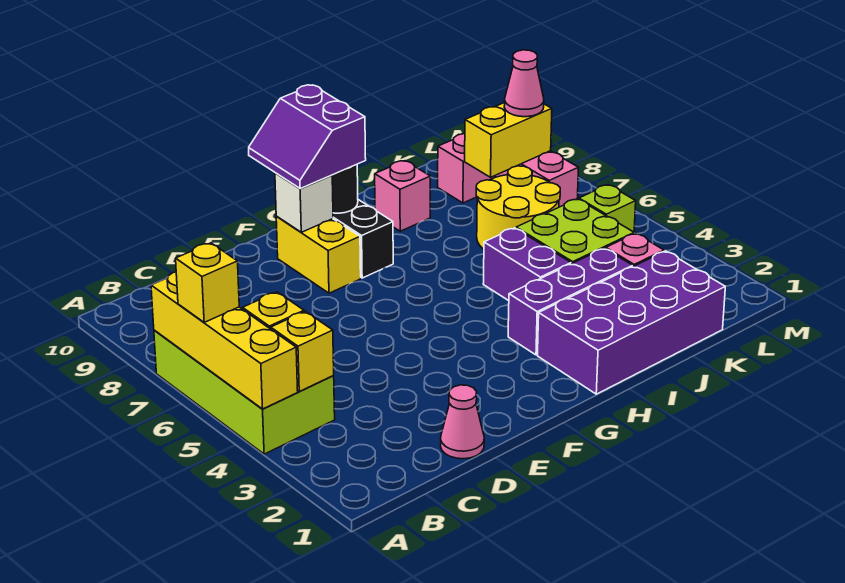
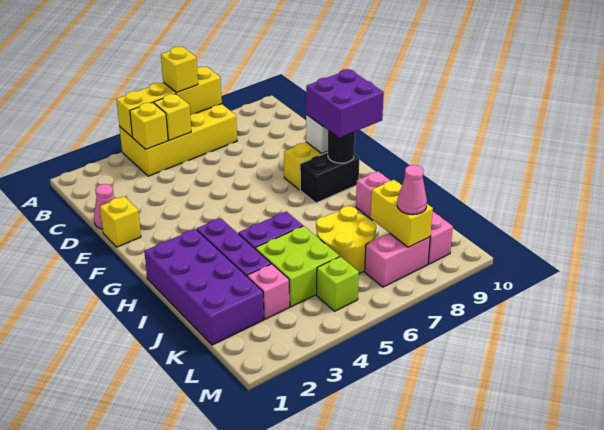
lime brick A4:B7 level 1 -> yellow brick A4:B7 level 1
none -> yellow brick E1 level 1
purple slope F9:G10 level 3 top G -> purple brick F9:G10 level 3

